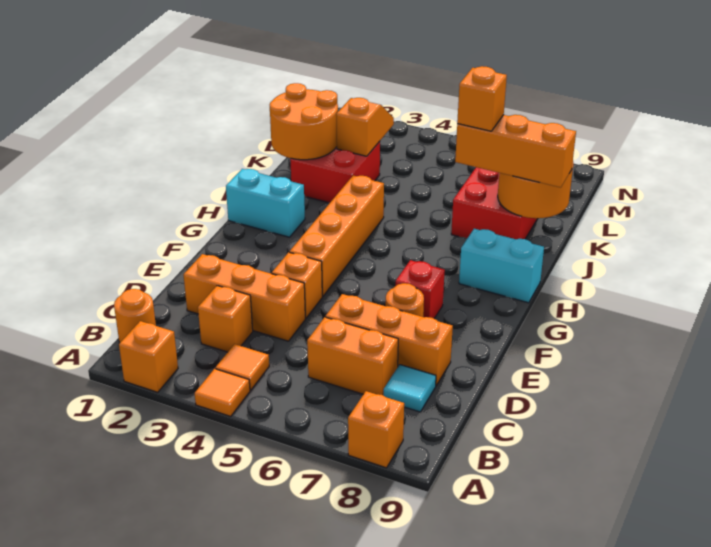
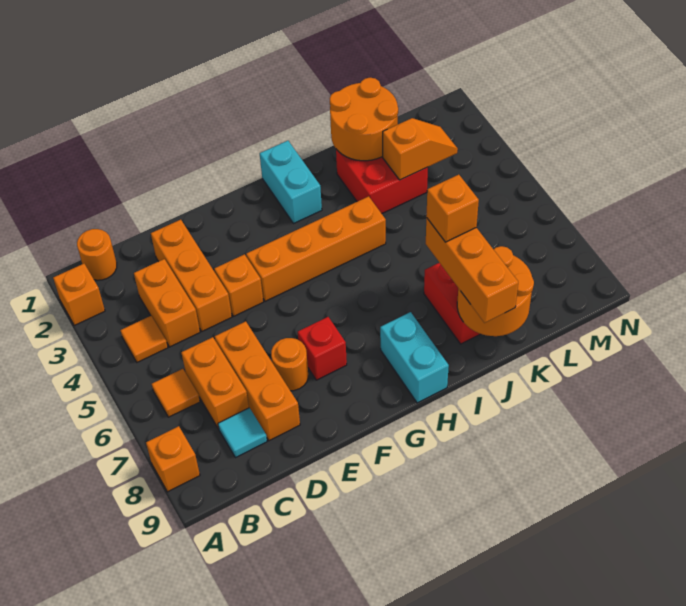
orange tile A4 level 1 -> orange tile B6 level 1
orange brick C3 level 1 -> orange brick C3:C4 level 1

